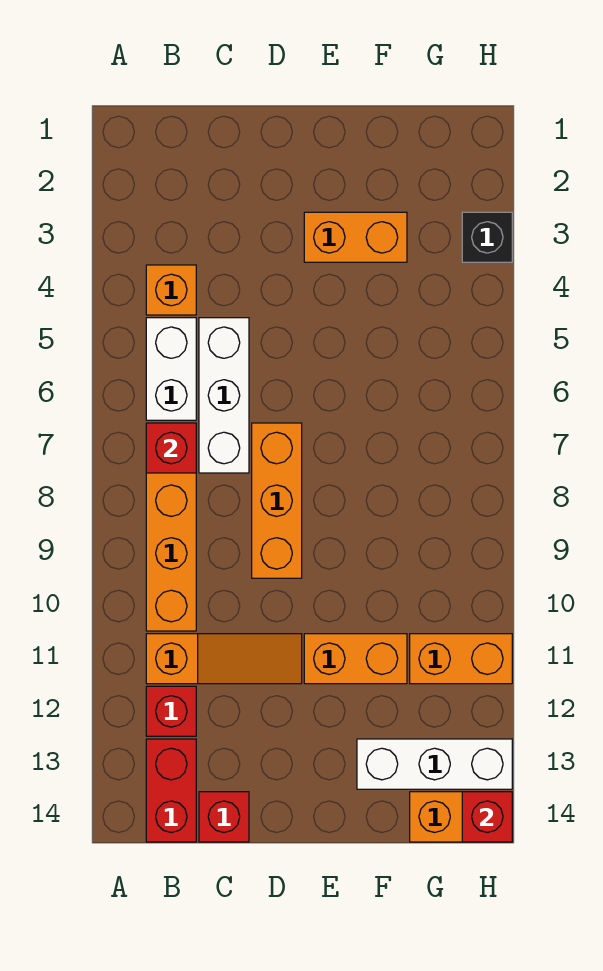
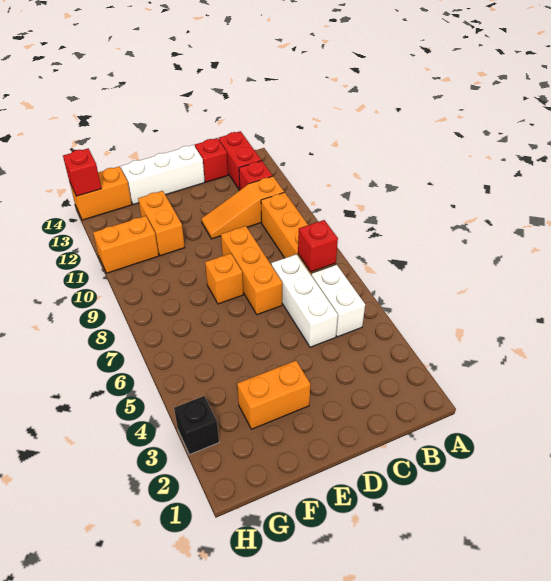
orange brick B4 level 1 -> orange brick E8 level 1
orange brick E11:F11 level 1 -> orange brick F11:F12 level 1
white brick F13:H13 level 1 -> white brick D14:F14 level 1

